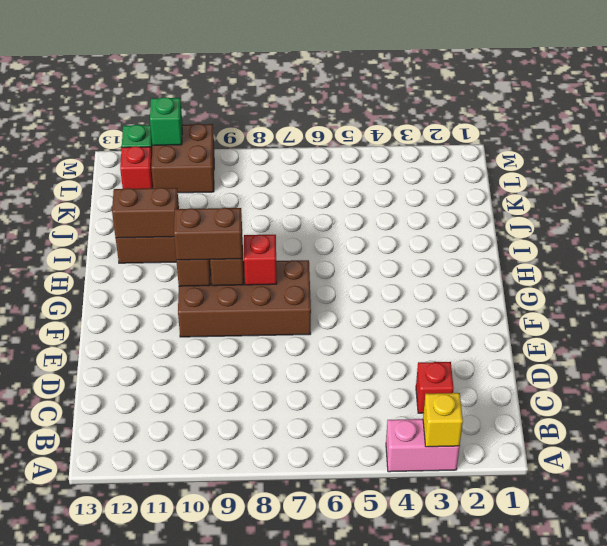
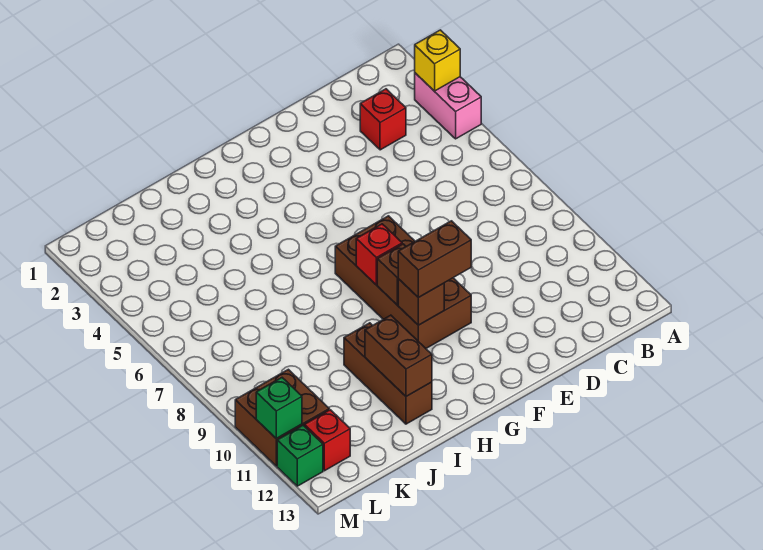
brown brick G9:G10 level 3 -> brown brick F10:G10 level 3

